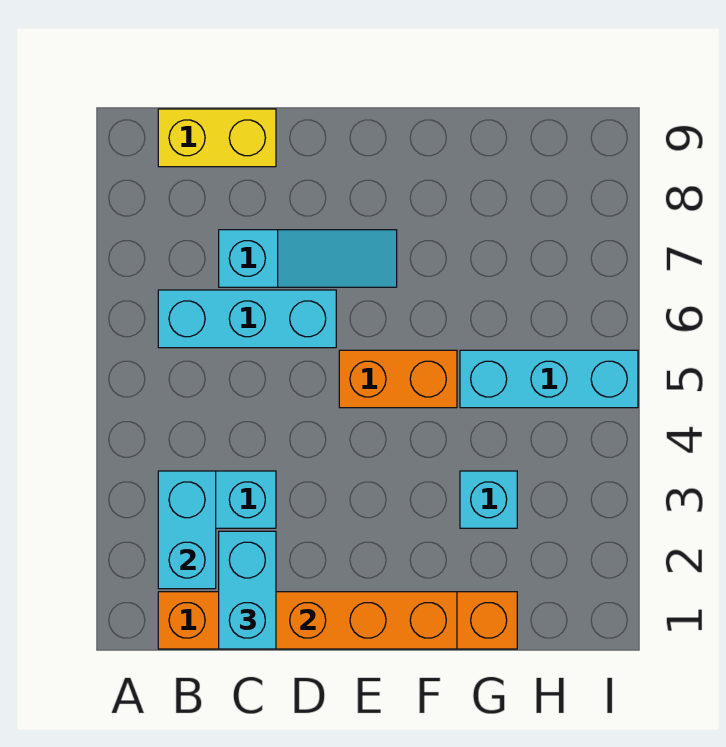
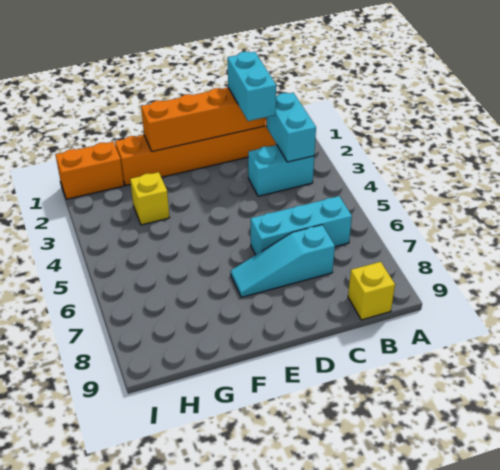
yellow brick B9:C9 level 1 -> yellow brick B9 level 1
orange brick E5:F5 level 1 -> orange brick H1:I1 level 1
cyan brick G3 level 1 -> yellow brick G3 level 1
cyan brick G5:I5 level 1 -> none

